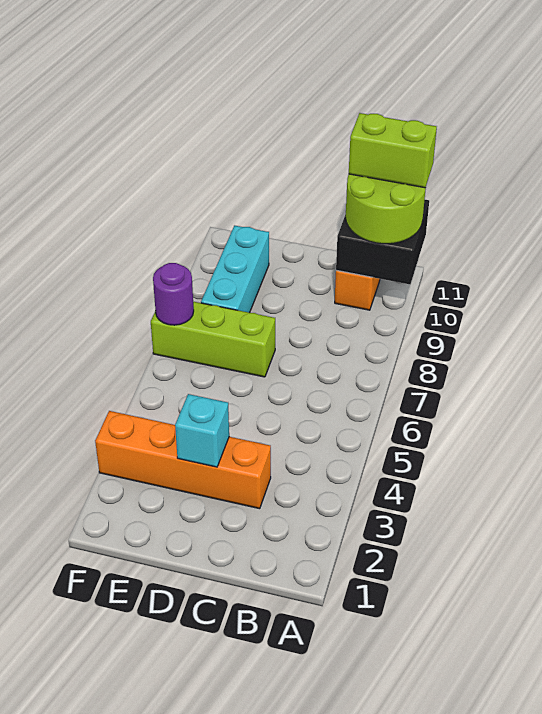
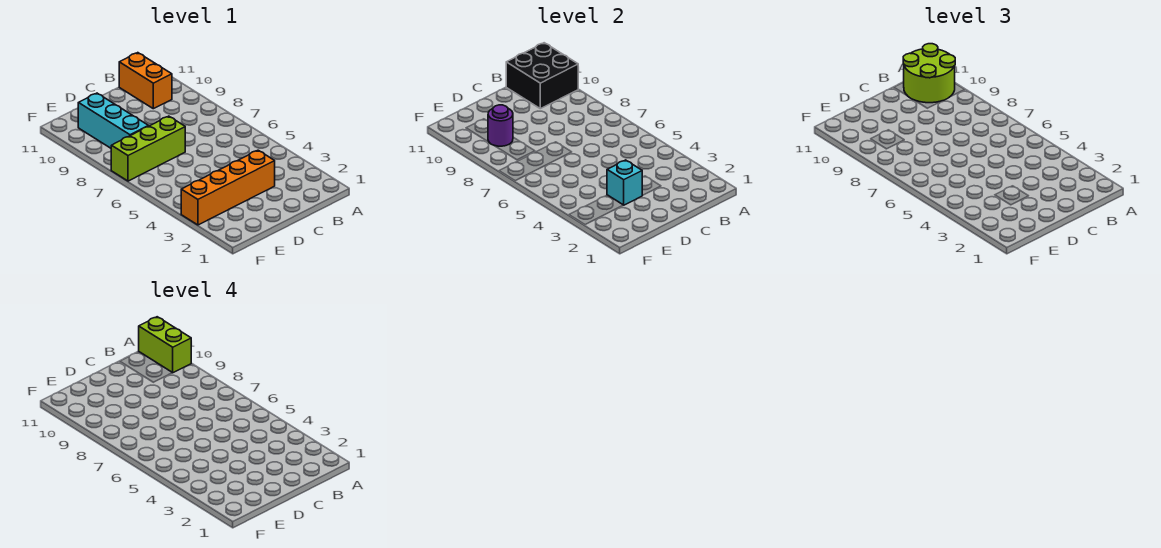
lime brick A11:B11 level 4 -> lime brick A10:A11 level 4
purple round brick F7 level 2 -> purple round brick E9 level 2

